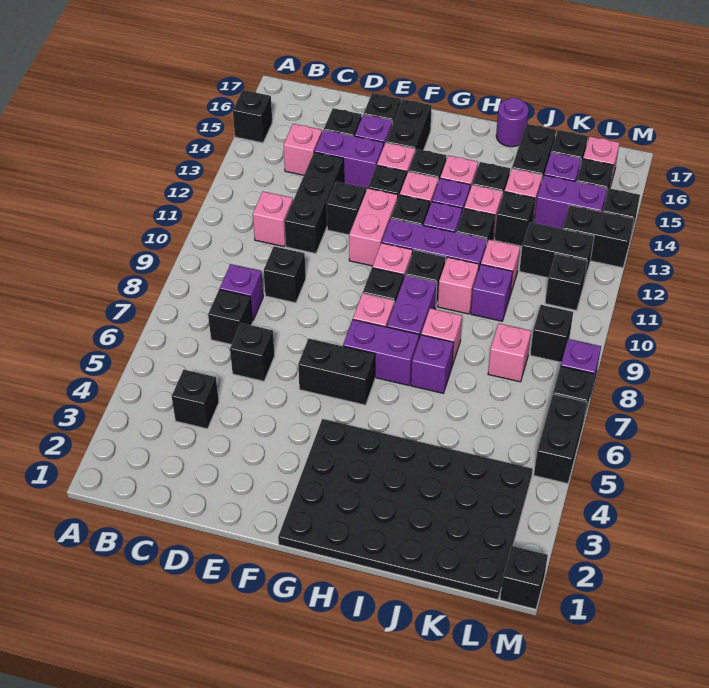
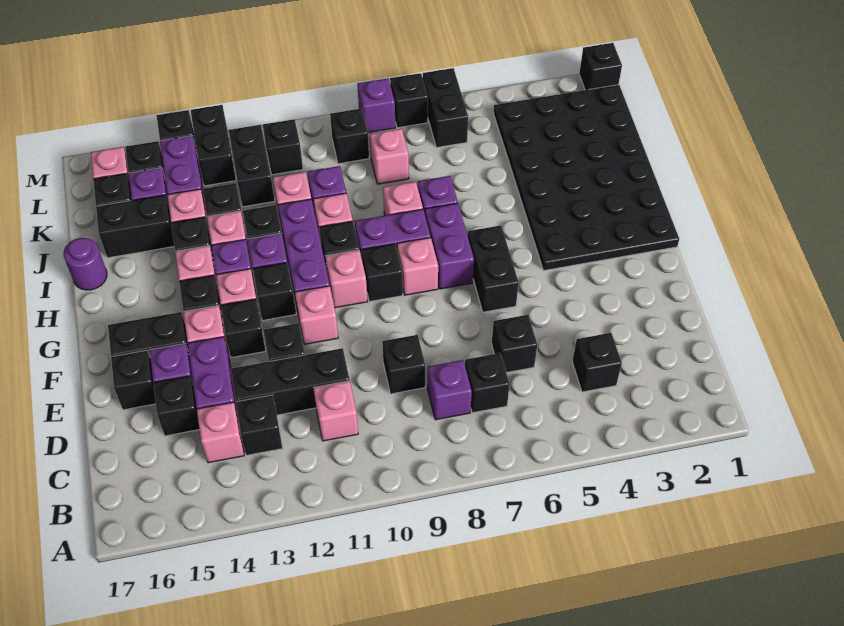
black brick A15 level 1 -> black brick C13 level 1
pink brick F11:F12 level 1 -> pink brick F11 level 1
black brick M5:M6 level 1 -> black brick L6:M6 level 1

